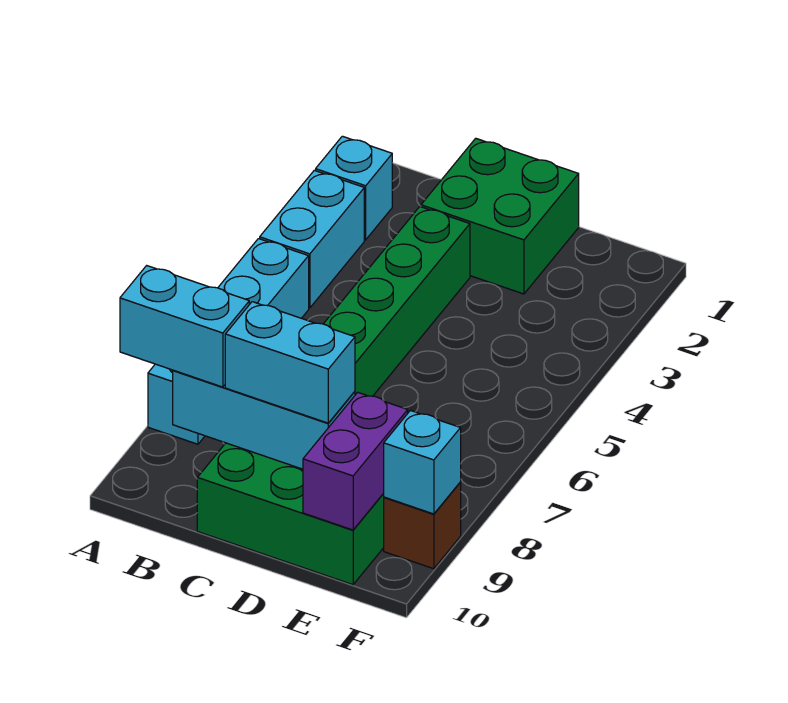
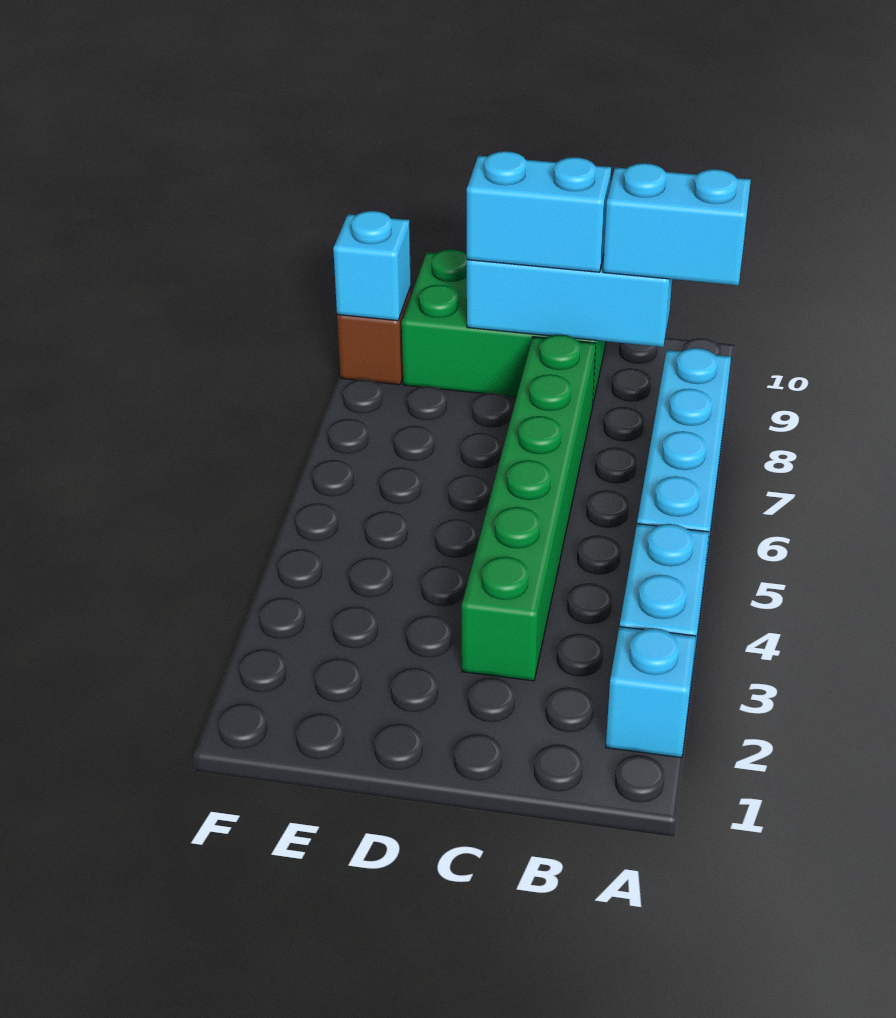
green brick C1:D2 level 1 -> none
purple brick E9:E10 level 2 -> none

